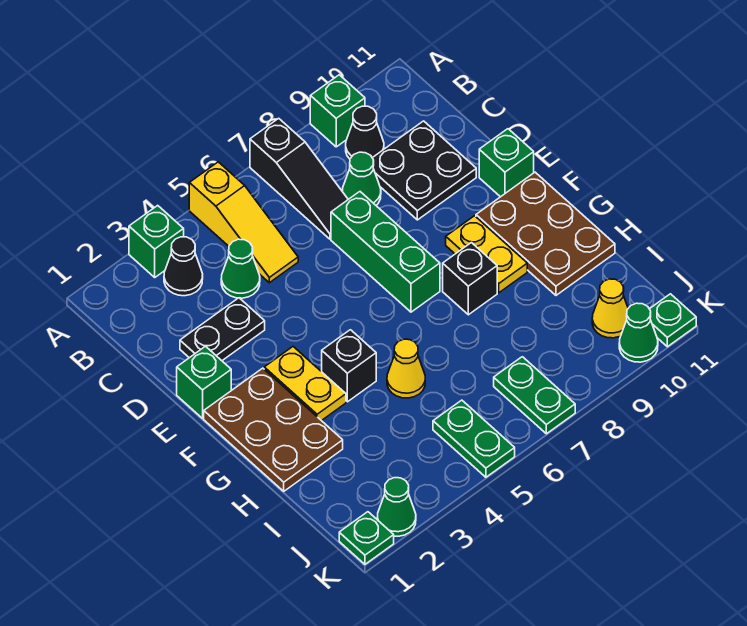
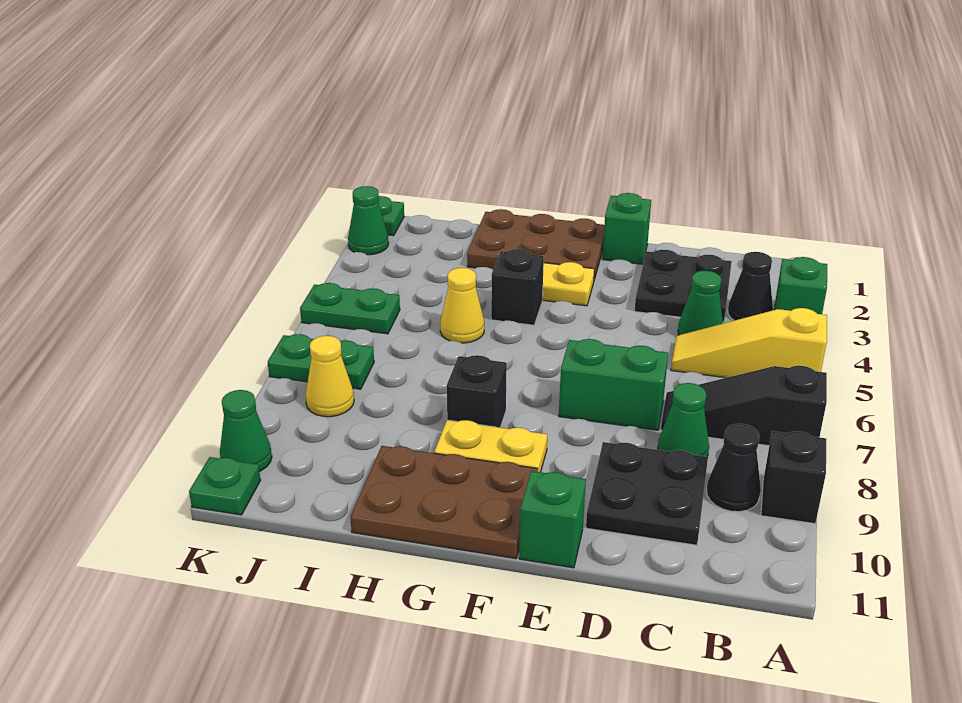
green brick A9 level 1 -> black brick A9 level 1
black plate D2:D3 level 1 -> black plate C2:D3 level 1
green brick D7:F7 level 1 -> green brick D7:E7 level 1
yellow cone J10 level 1 -> yellow cone J8 level 1

